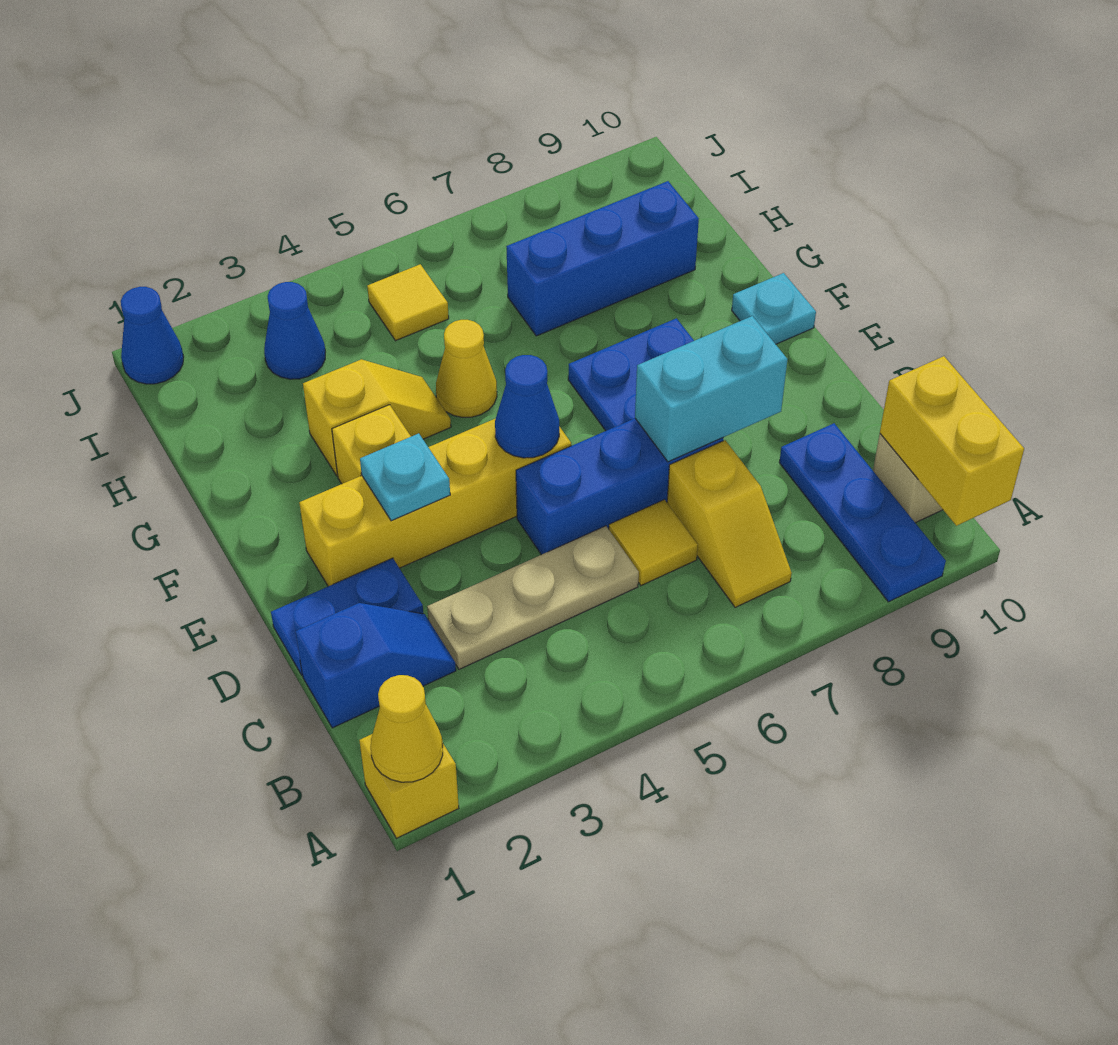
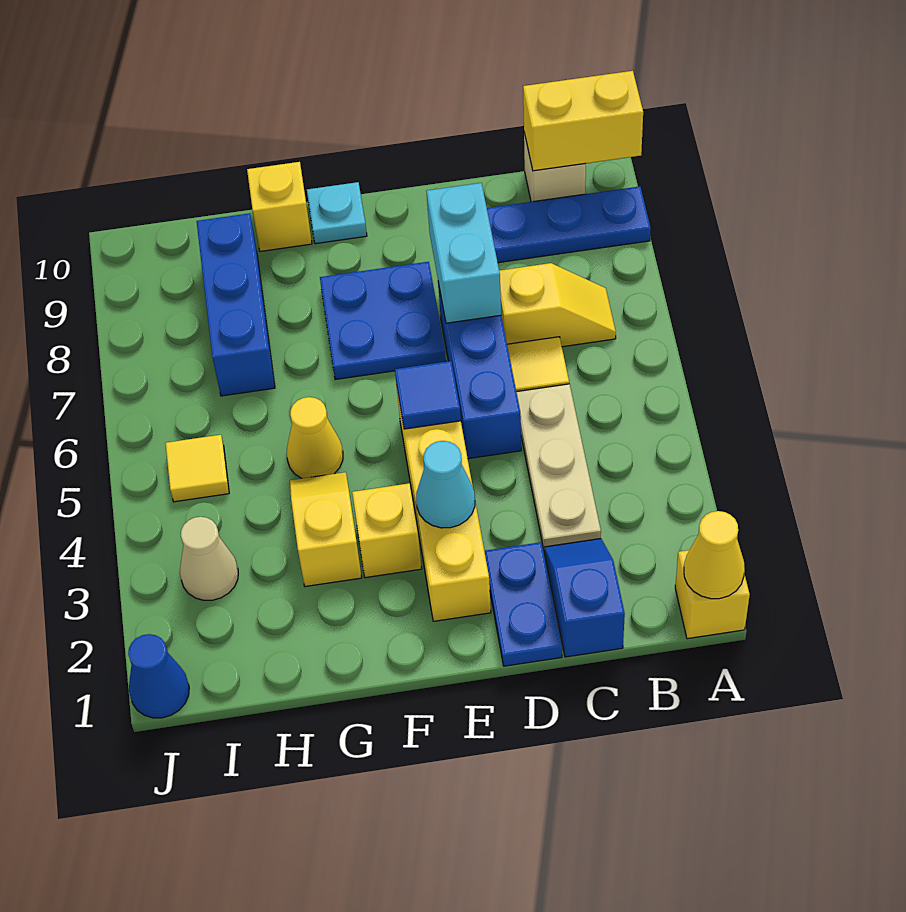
cyan plate E3 level 2 -> cyan cone E3 level 2
blue cone E5 level 2 -> blue tile E5 level 2
none -> yellow brick G10 level 1
blue cone I3 level 1 -> tan cone I3 level 1

